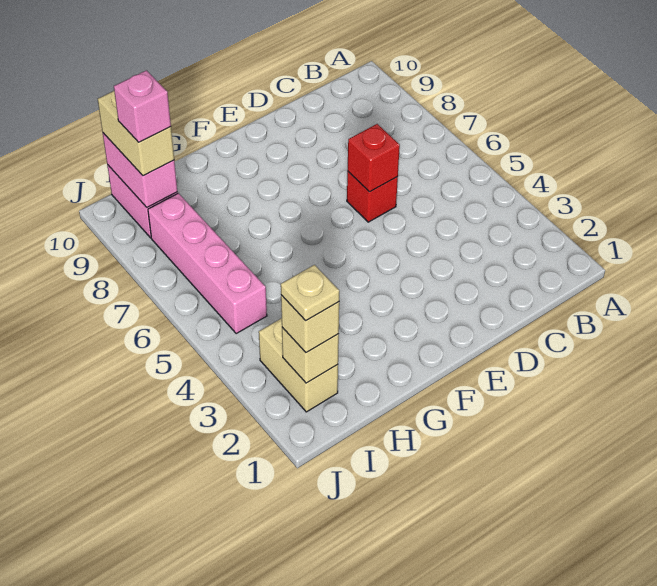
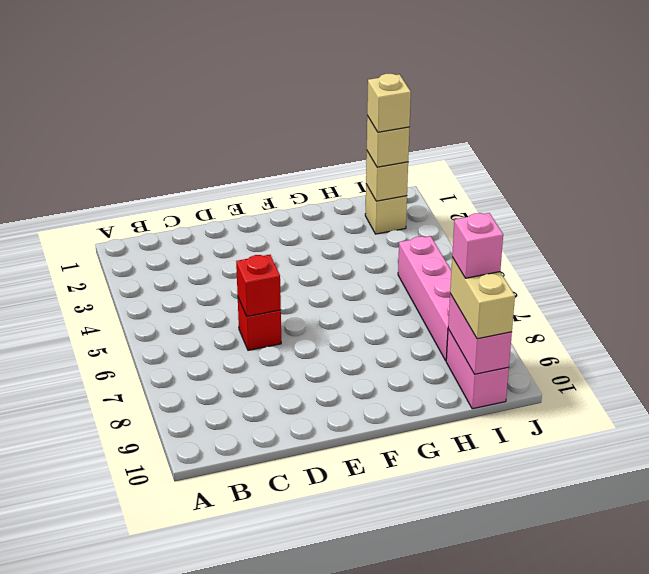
tan brick I2:I3 level 1 -> tan brick I2 level 1
tan plate I2 level 4 -> tan brick I2 level 4

